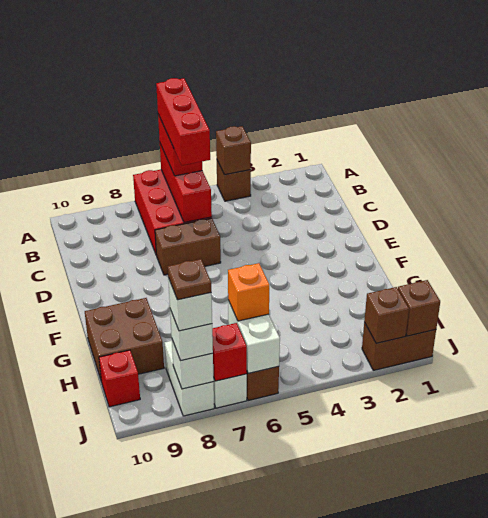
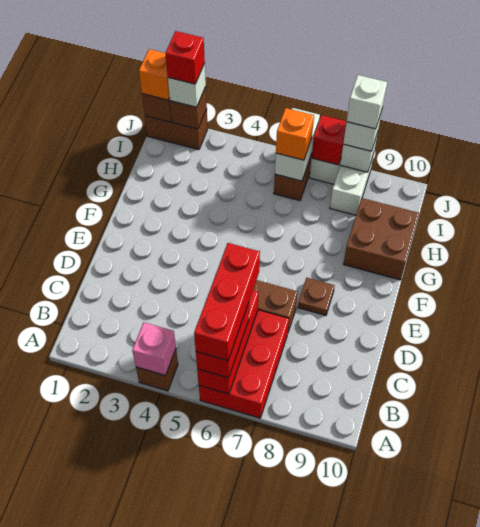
brown brick A4 level 2 -> pink brick A4 level 2
red brick I10 level 1 -> red brick J2 level 4
none -> orange brick J1 level 3
none -> white brick J2 level 3
brown plate J8 level 5 -> brown plate E8 level 1

